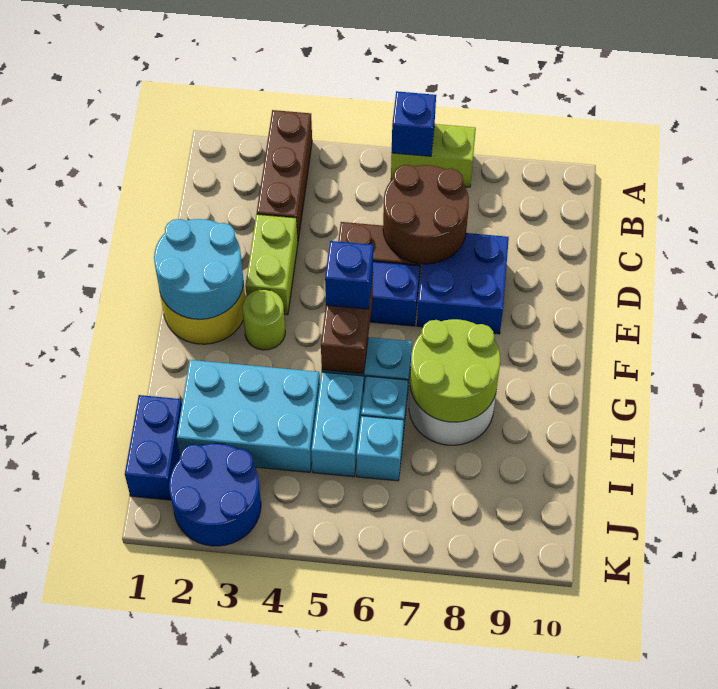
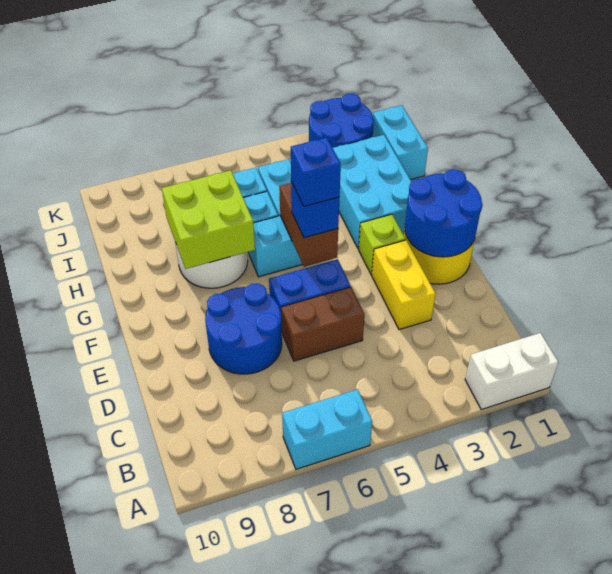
none -> white brick A1:A2 level 1
brown brick A3:C3 level 1 -> none
lime brick A6:A7 level 1 -> cyan brick A6:A7 level 1
blue brick A6 level 2 -> blue brick F5 level 4
brown round brick C6:D7 level 2 -> none
lime brick D3:E3 level 1 -> yellow brick D3:E3 level 1
blue brick D7:E8 level 1 -> blue round brick D7:E8 level 1
cyan round brick E1:F2 level 2 -> blue round brick E1:F2 level 2
lime round brick F3 level 1 -> lime brick F3 level 1
lime round brick G7:H8 level 2 -> lime brick G7:H8 level 2
cyan brick H2:I4 level 1 -> cyan brick G2:I3 level 1
blue brick I1:J1 level 1 -> cyan brick I1:J1 level 1

